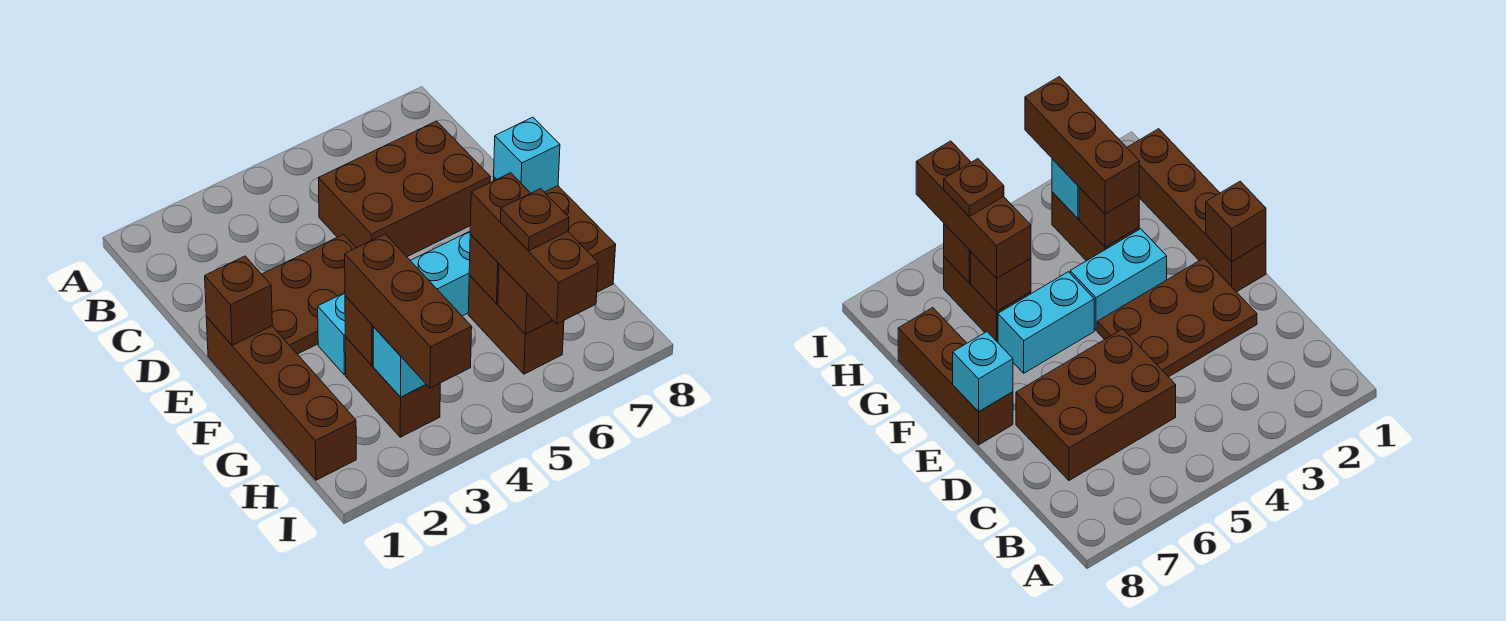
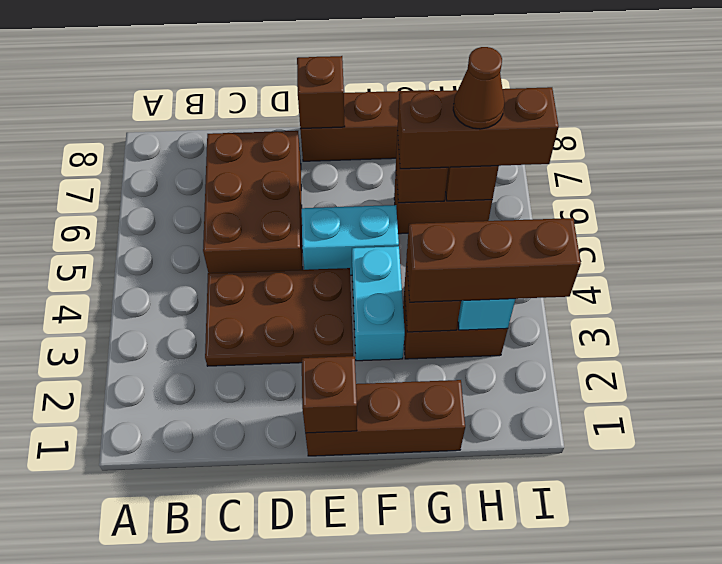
brown plate D2:E4 level 1 -> brown plate C3:E4 level 1
brown brick E1:H1 level 1 -> brown brick E1:G1 level 1
cyan brick E8 level 2 -> brown brick E8 level 2
cyan brick F5:F6 level 1 -> cyan brick E5:F5 level 1
brown plate H6 level 4 -> brown cone H6 level 4

